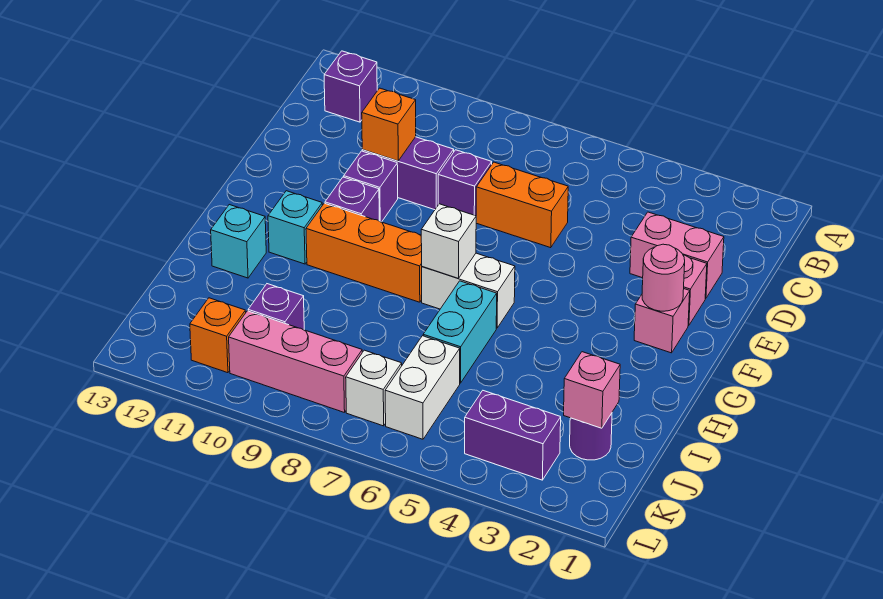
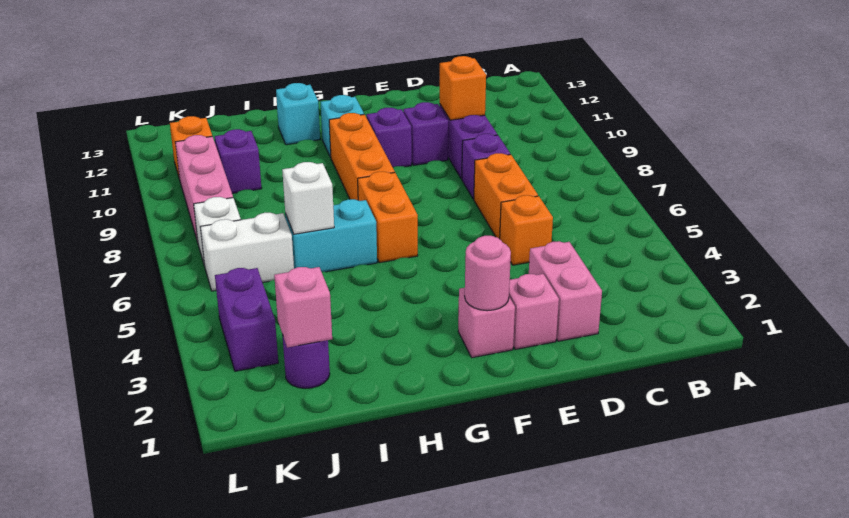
purple brick B12 level 1 -> none
none -> orange brick D5 level 1
white brick G6:G7 level 1 -> orange brick G6:G7 level 1
white brick G7 level 2 -> white brick I6 level 2

